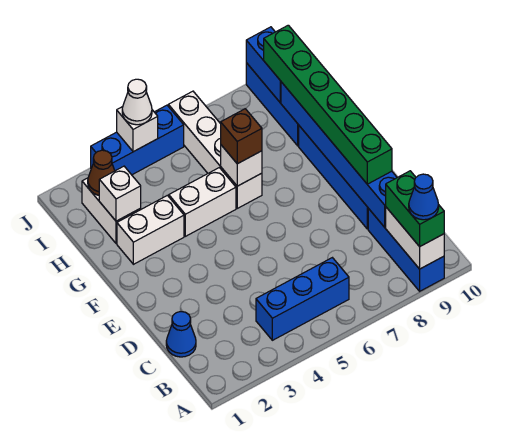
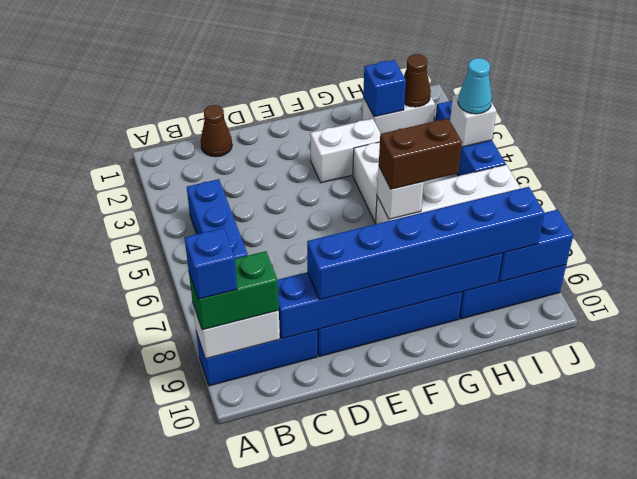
blue cone A9 level 4 -> blue brick A9 level 4
blue cone C1 level 1 -> brown cone C1 level 1
green brick D9:I9 level 3 -> blue brick D9:I9 level 3
white brick G2:G3 level 1 -> white brick F3:G3 level 1
brown brick G6 level 3 -> brown brick G6:H6 level 3
white brick H2 level 2 -> blue brick H2 level 2
white cone J4 level 3 -> cyan cone J4 level 3

